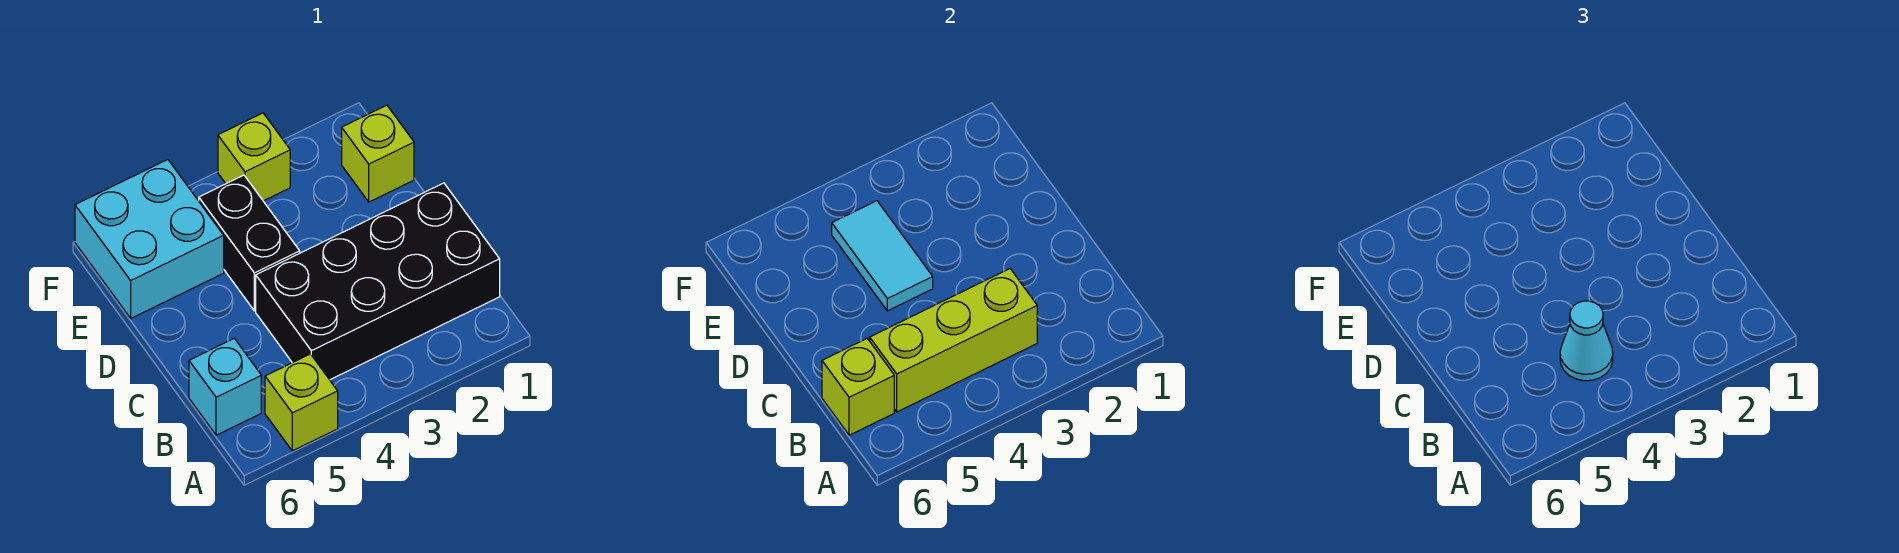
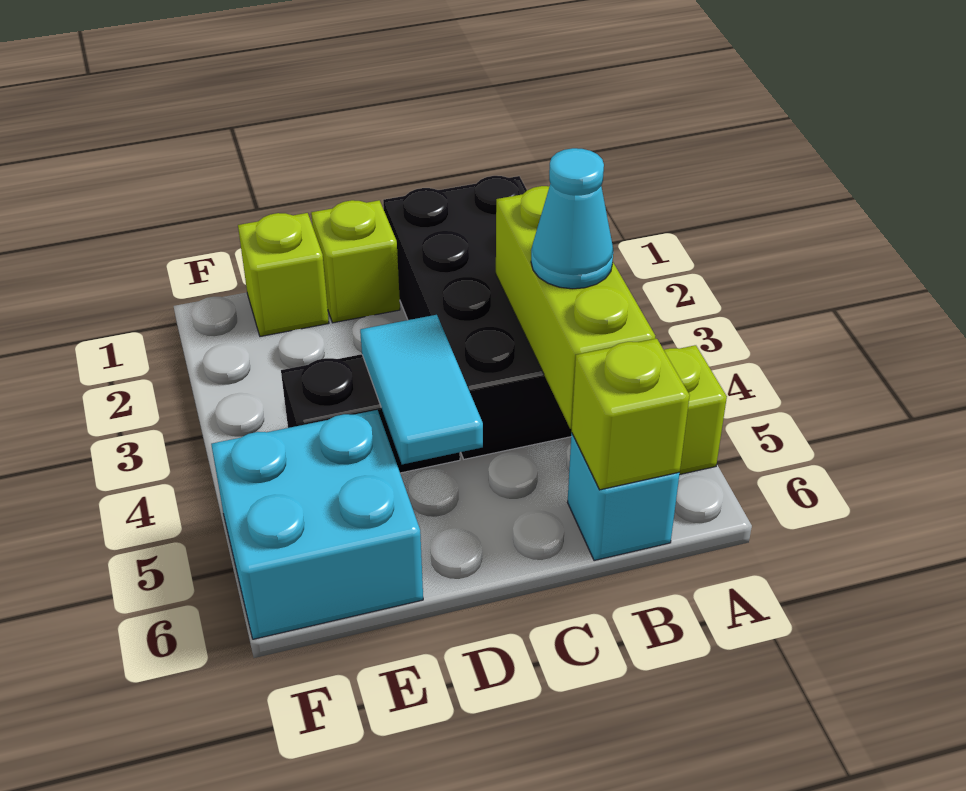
cyan tile D4:E4 level 2 -> cyan tile D4:D5 level 2
lime brick F3 level 1 -> lime brick D1 level 1

